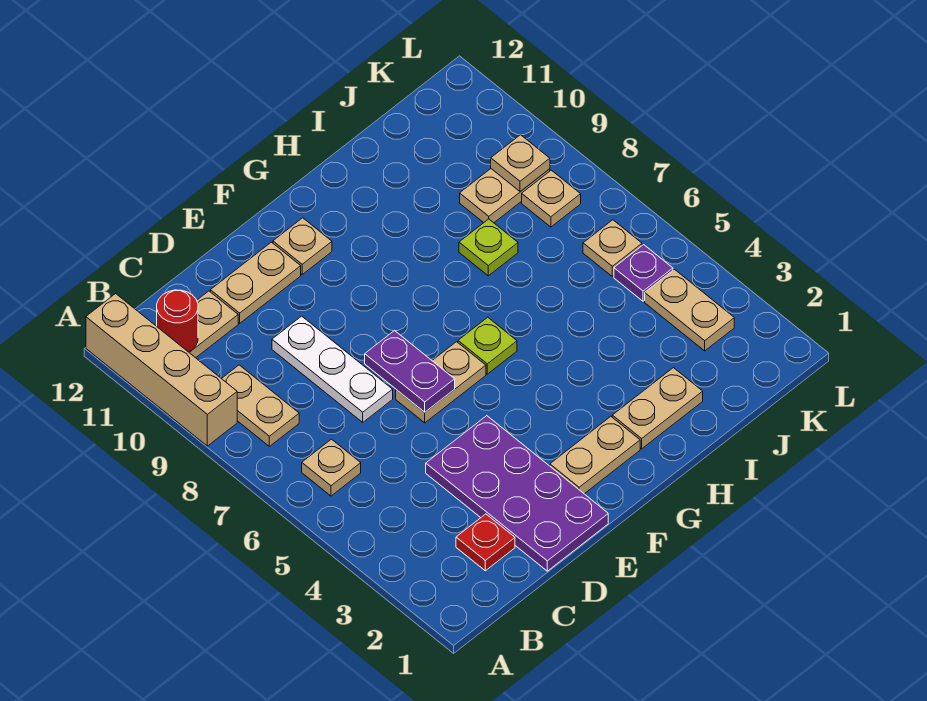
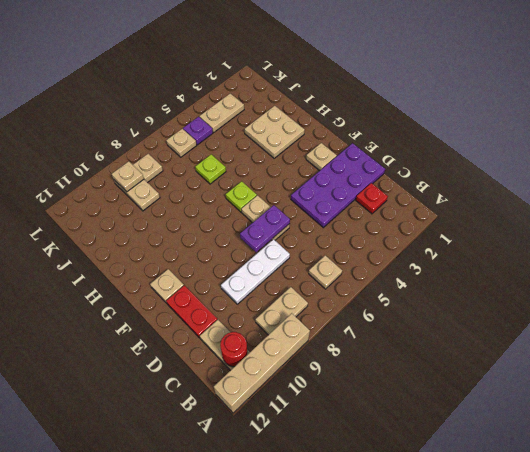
tan plate D11:E11 level 1 -> red plate D11:E11 level 1
tan plate F2:G2 level 1 -> tan plate F2 level 1
tan plate H2:I2 level 1 -> tan plate H2:I3 level 1
lime plate I8 level 1 -> lime plate I6 level 1

